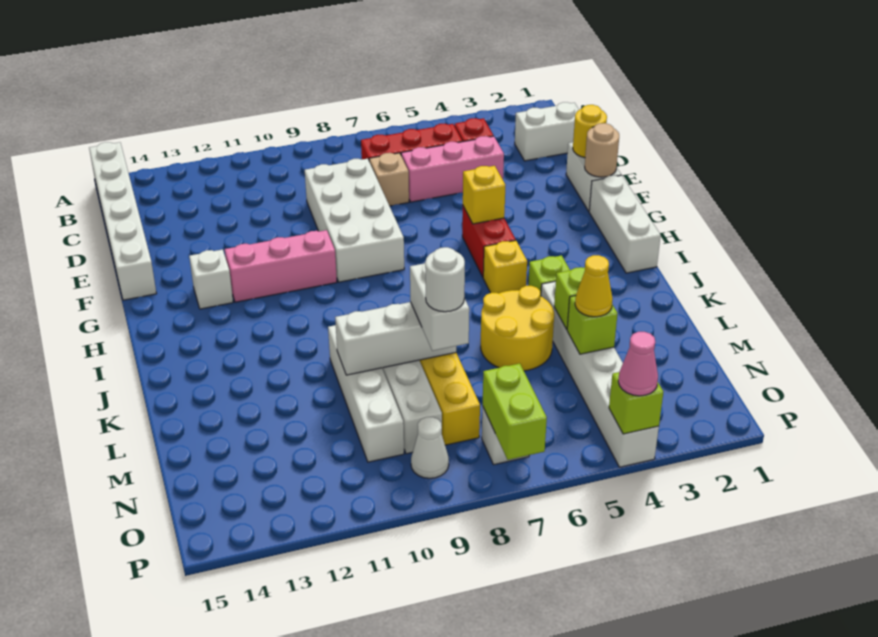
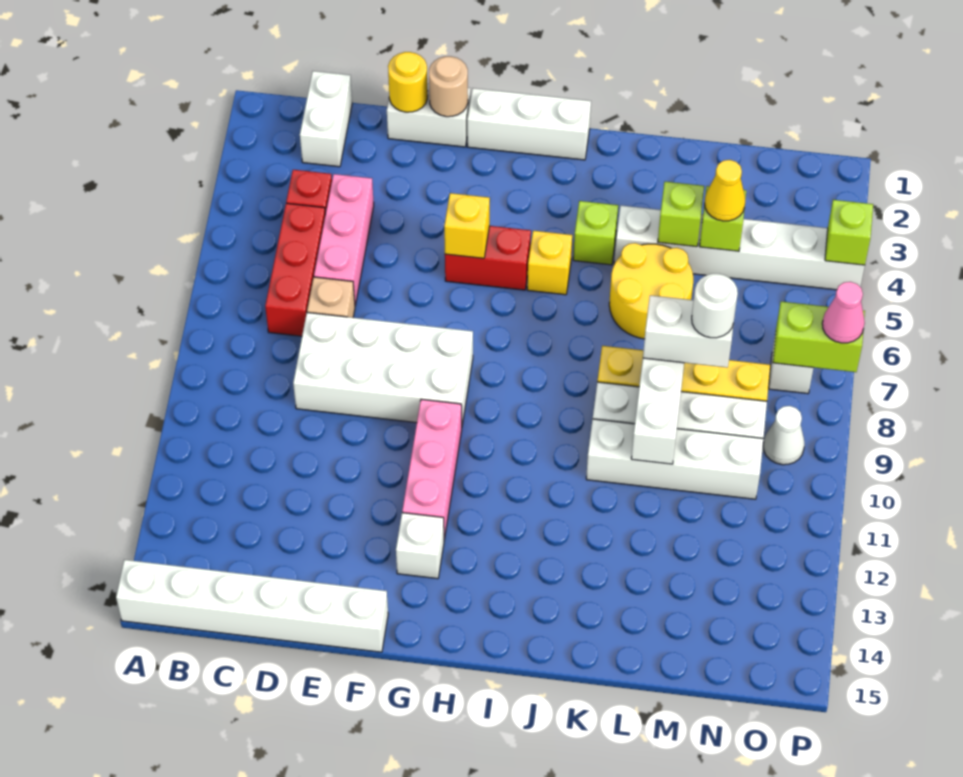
pink cone P4 level 3 -> pink cone P7 level 3

